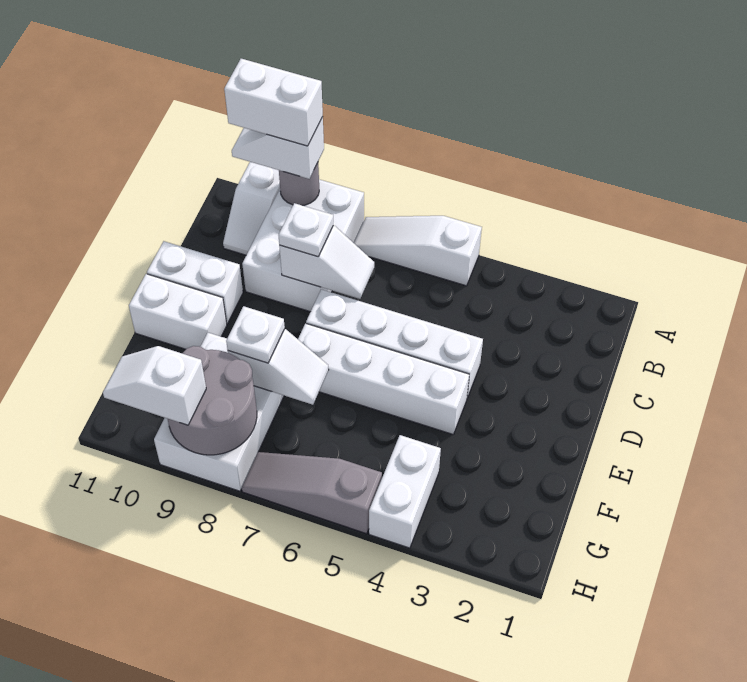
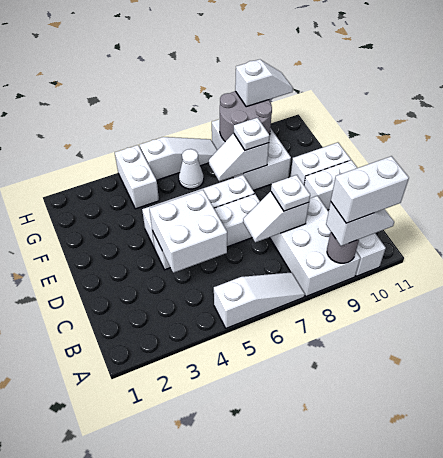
none -> white brick C4:D5 level 2
none -> white cone G6 level 1
grey slope H5:H7 level 1 top 5 -> white slope H5:H7 level 1 top 5

